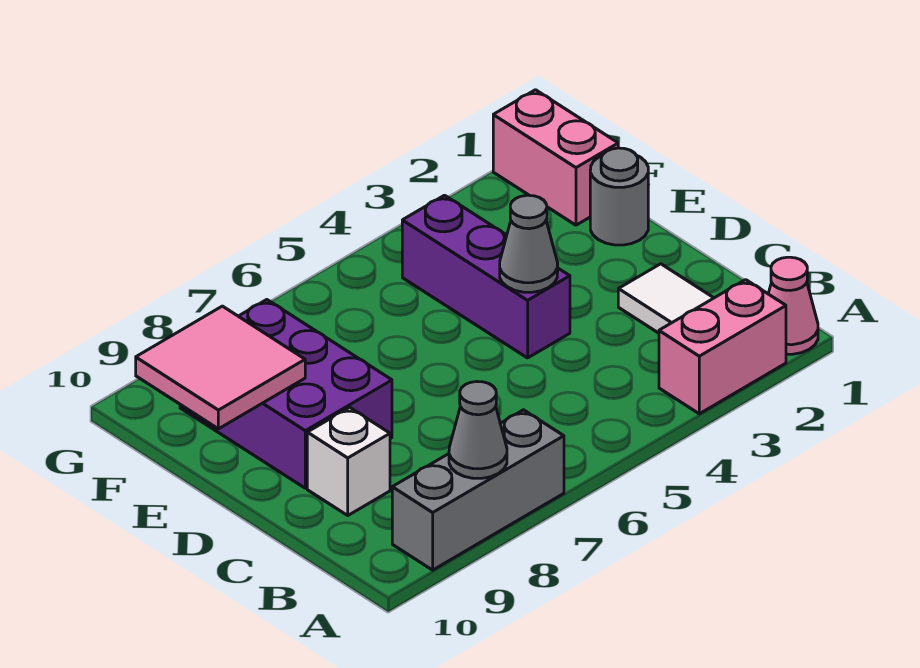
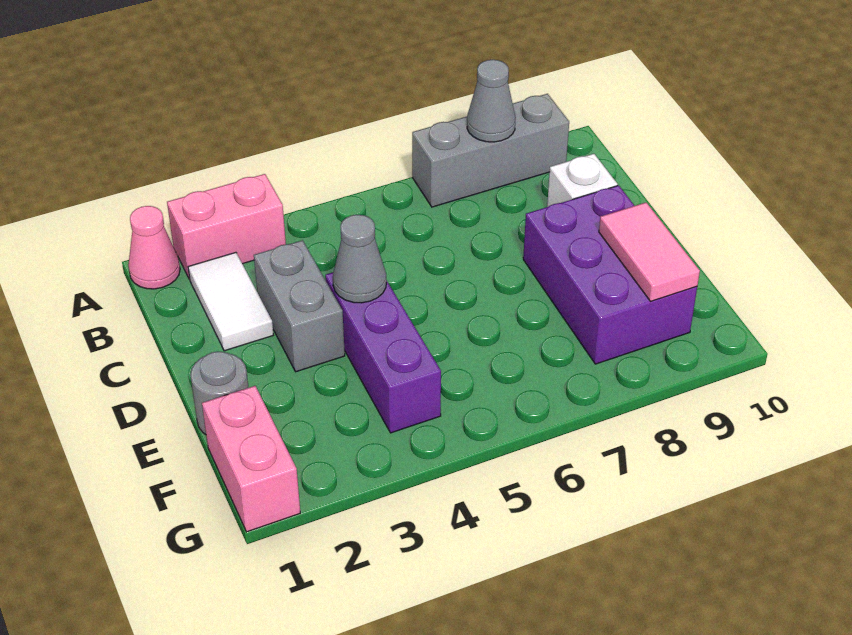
none -> grey brick C3:D3 level 1
pink tile E9:F10 level 2 -> pink tile E9:F9 level 2

